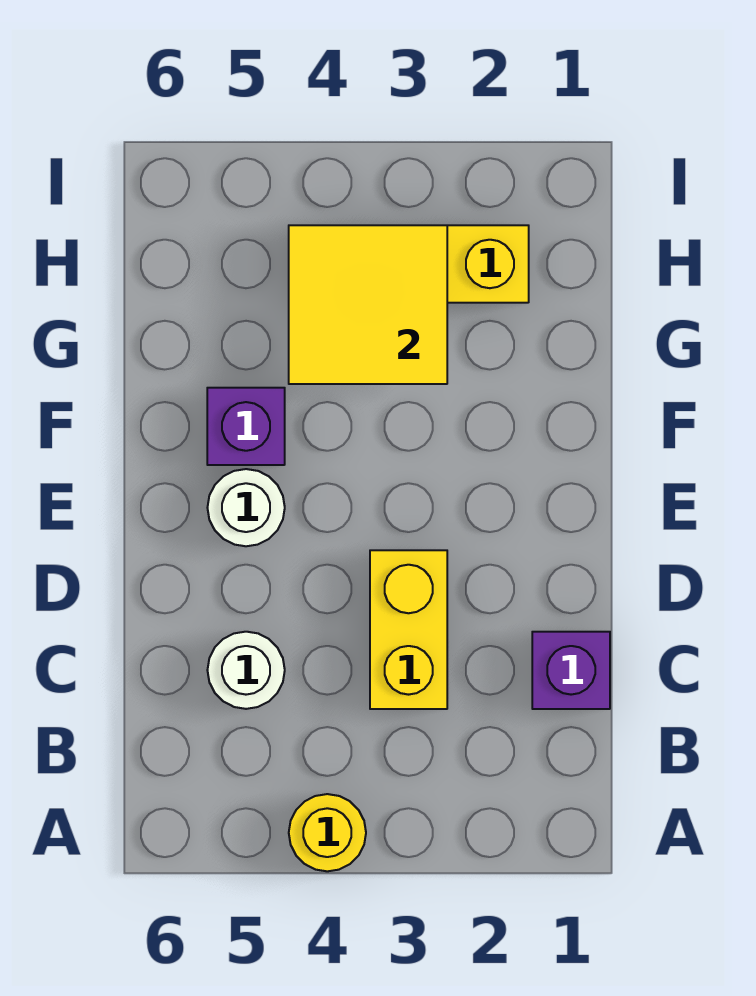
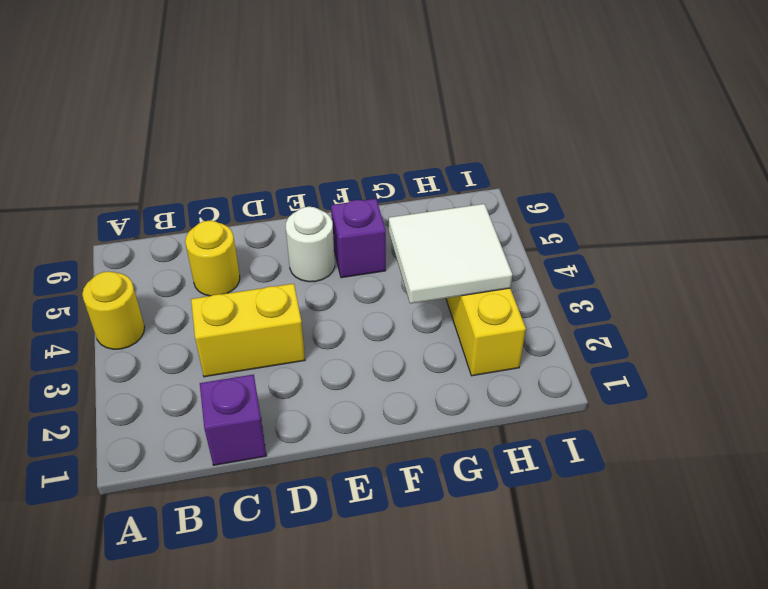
white round brick C5 level 1 -> yellow round brick C5 level 1
yellow tile G3:H4 level 2 -> white tile G3:H4 level 2

